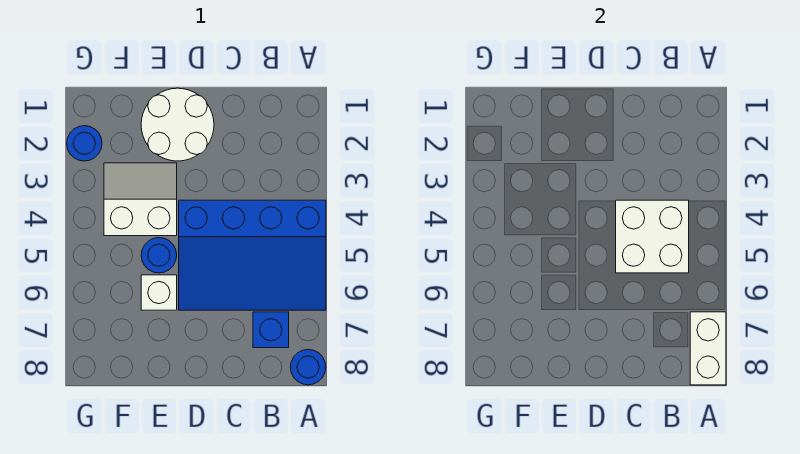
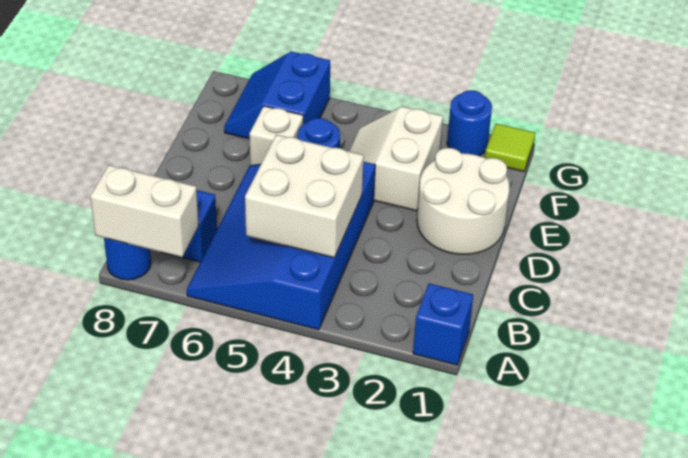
none -> blue brick A1 level 1
white slope E3:F4 level 1 top 4 -> white slope E3:F4 level 1 top 3
none -> blue slope F6:G7 level 1 top 6
none -> lime tile G1 level 1

